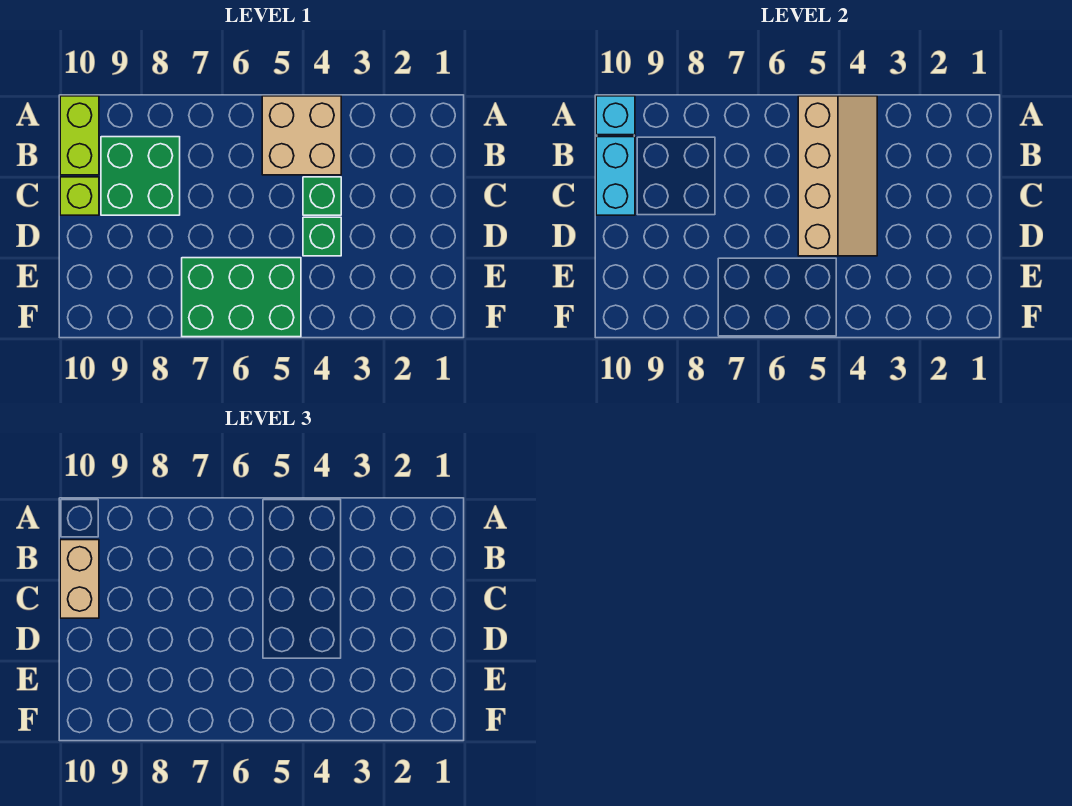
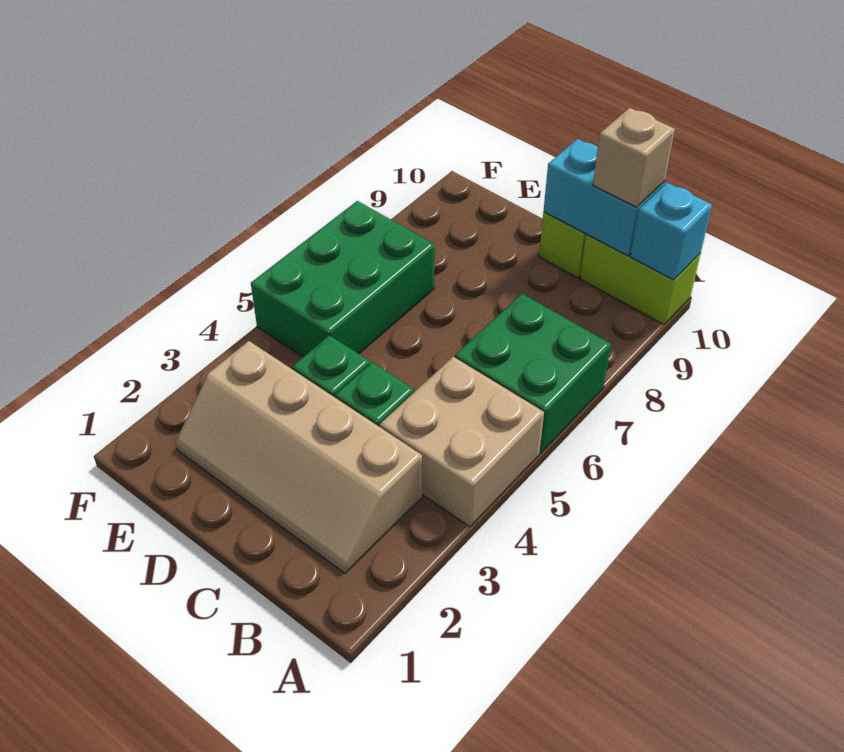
tan slope A4:D5 level 2 top 5 -> tan slope B2:E3 level 1 top 3
green brick B8:C9 level 1 -> green brick A6:B7 level 1
tan brick B10:C10 level 3 -> tan brick B10 level 3

